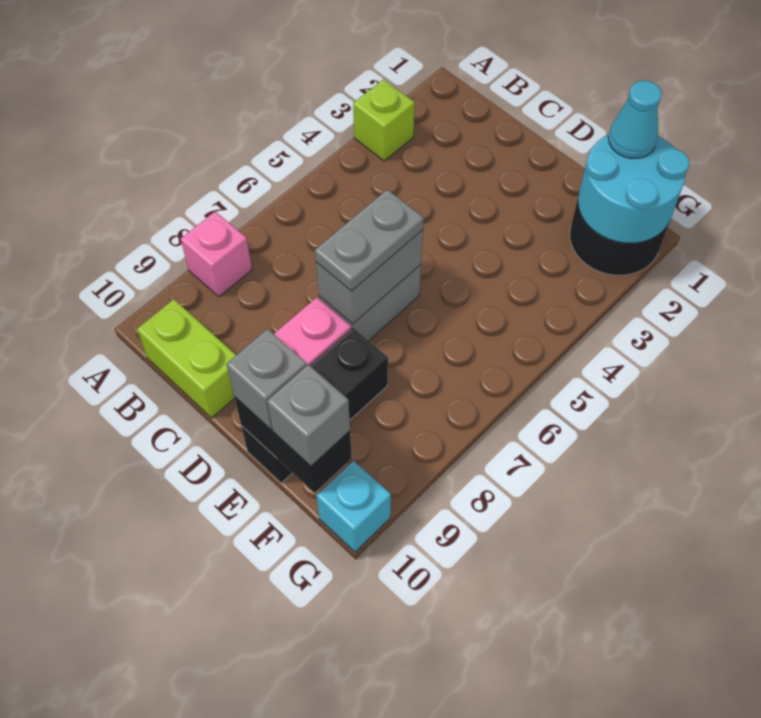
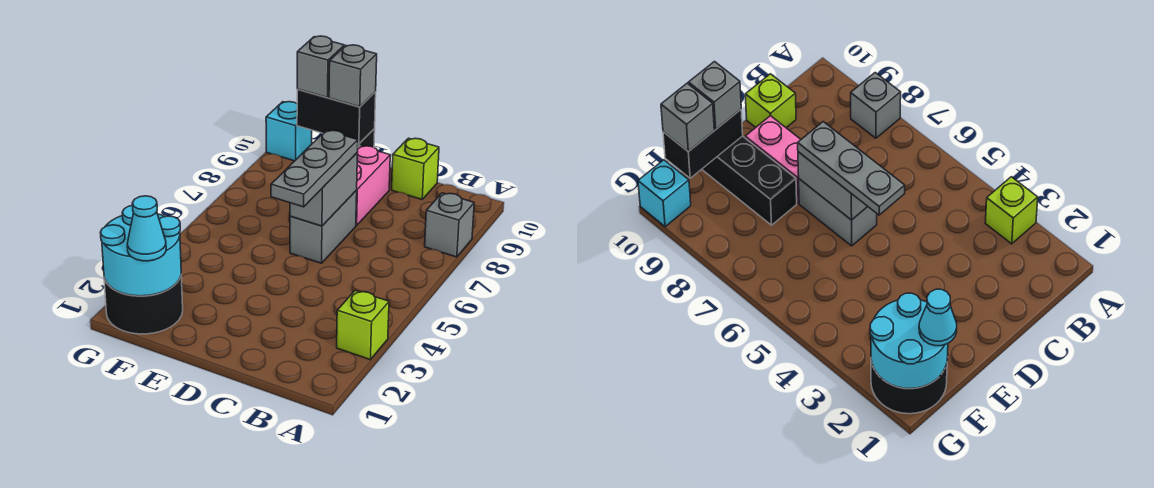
pink brick A8 level 1 -> grey brick A8 level 1
lime brick B10:C10 level 1 -> lime brick C10 level 1
grey plate D6:D7 level 3 -> grey plate D5:D7 level 3

